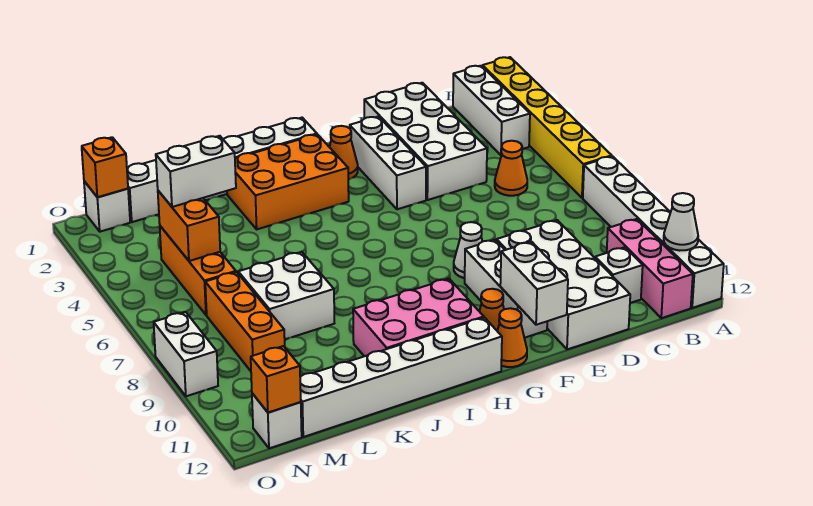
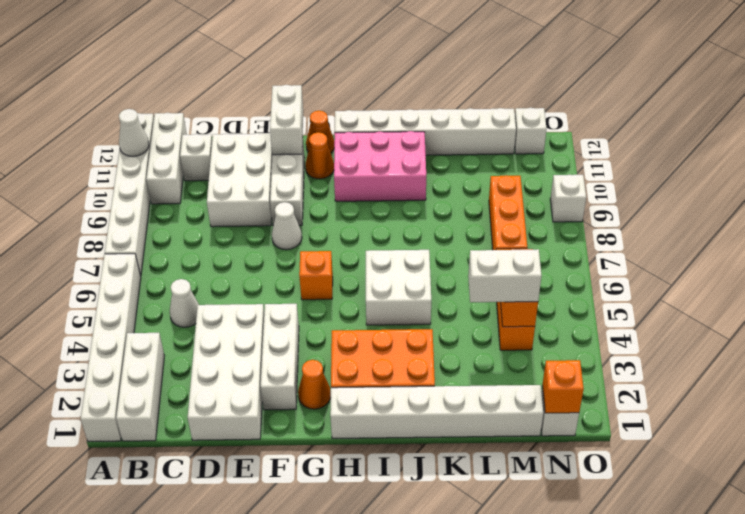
yellow brick A1:A6 level 1 -> white brick A1:A6 level 1
pink brick B10:B12 level 1 -> white brick B10:B12 level 1
orange cone C5 level 1 -> white cone C5 level 1
white brick D9:E12 level 1 -> white brick D9:E11 level 1
white brick K7:L8 level 1 -> white brick I5:J6 level 1
orange brick N12 level 2 -> orange brick G6 level 1
white brick O8:O9 level 1 -> white brick O9 level 1

